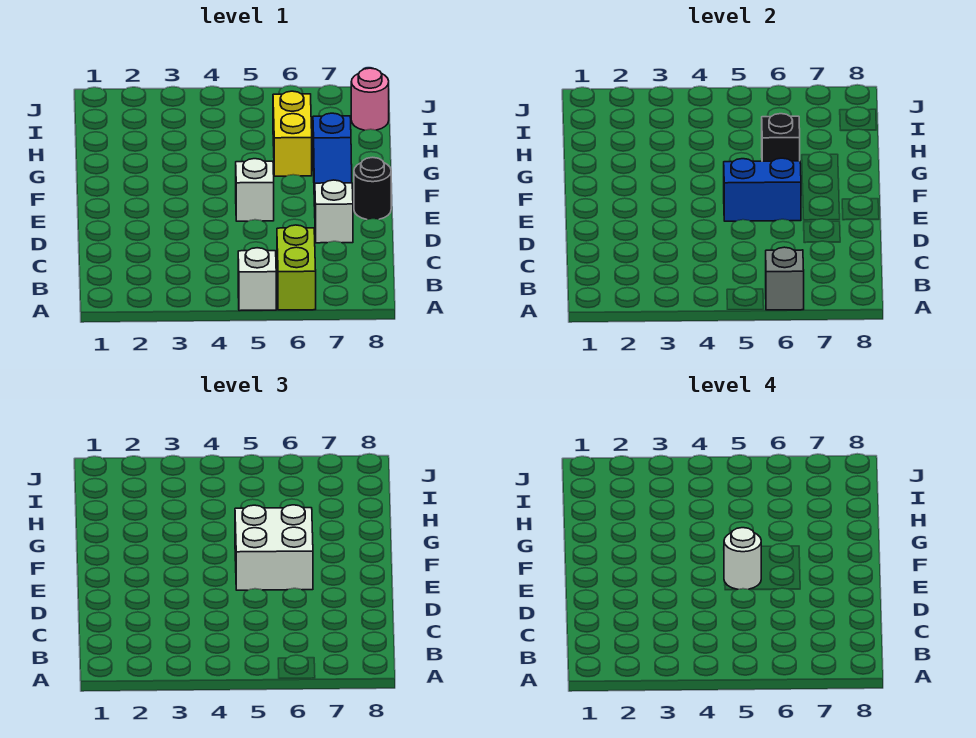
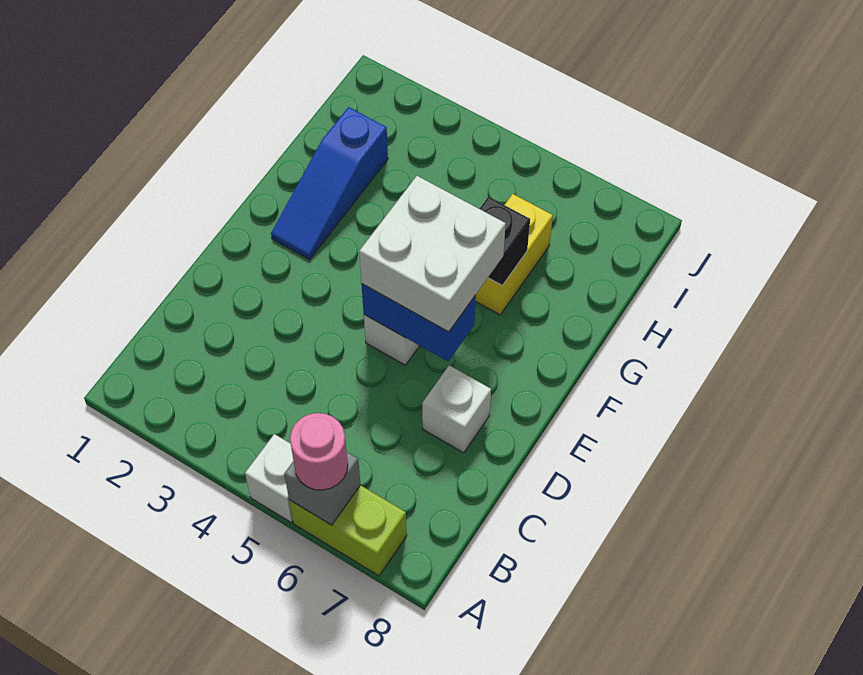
lime brick A6:B6 level 1 -> lime brick A6:A7 level 1
white round brick E5 level 4 -> none
blue slope E7:G7 level 1 top G -> blue slope F2:H2 level 1 top H
black round brick E8 level 1 -> none
pink round brick I8 level 1 -> pink round brick A6 level 3

